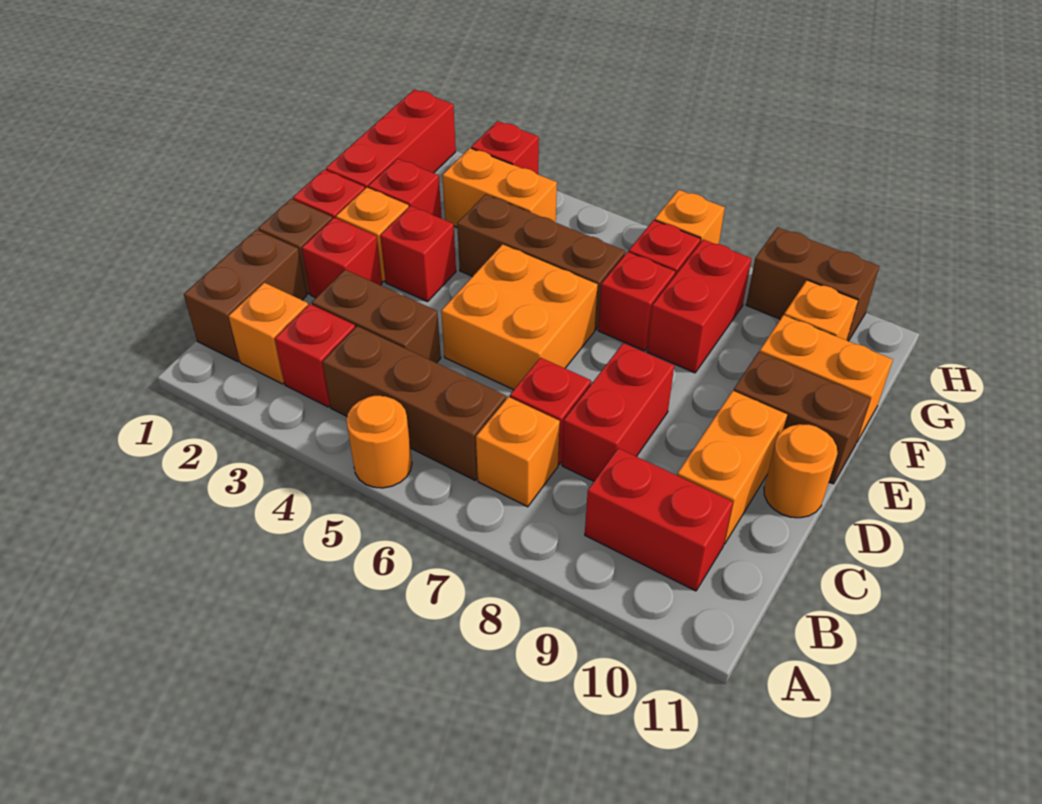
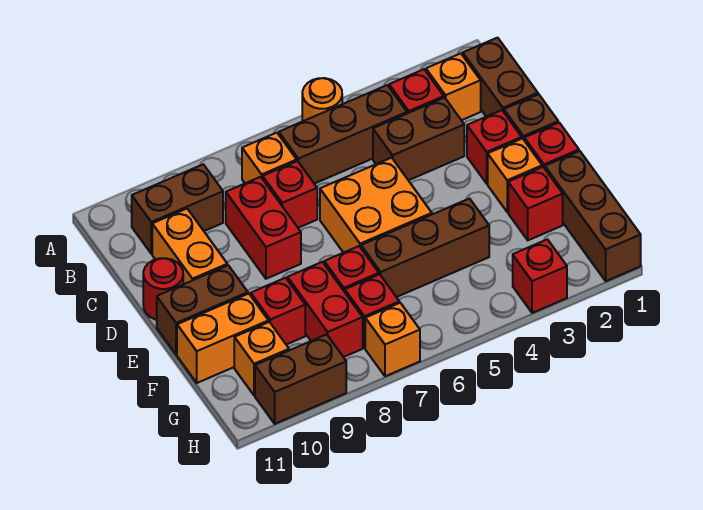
red brick B9:B10 level 1 -> brown brick B9:B10 level 1
orange round brick D11 level 1 -> red round brick D11 level 1
red brick E3 level 1 -> red brick F9 level 1
red brick F1:H1 level 1 -> brown brick F1:H1 level 1
orange brick G3:G4 level 1 -> none

